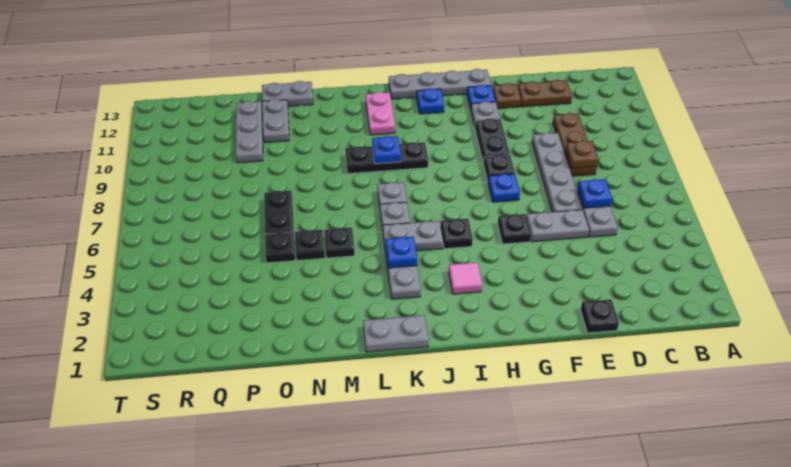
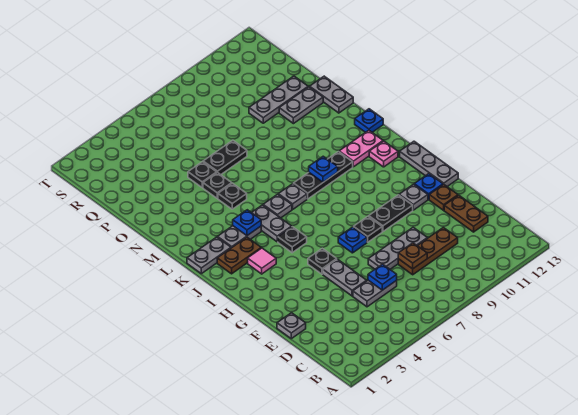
black plate E1 level 1 -> grey plate E1 level 1
grey plate E6:E9 level 1 -> grey plate E7:E9 level 1
grey plate G13:J13 level 1 -> grey plate G13:I13 level 1
blue plate I12 level 1 -> blue plate L13 level 1
none -> brown plate J2:J3 level 1
black plate J9:L9 level 1 -> black plate K8:K10 level 1
none -> pink plate J12 level 1
grey plate K1:L1 level 1 -> grey plate K1:K2 level 1

